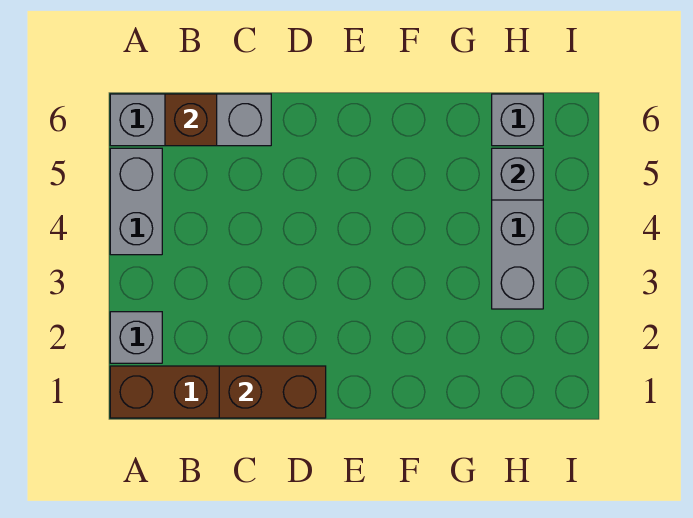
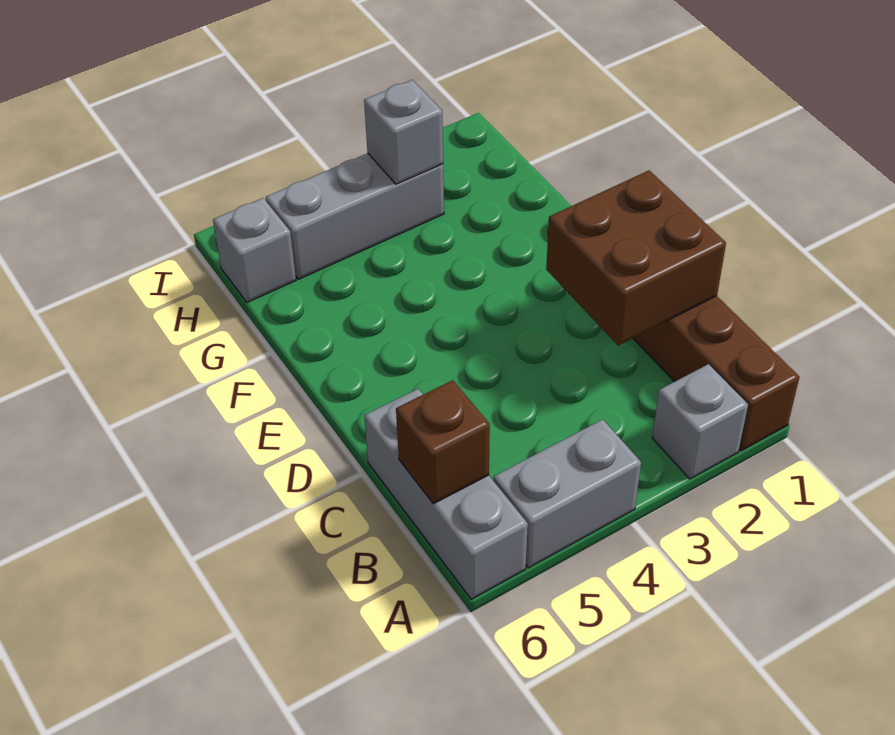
brown brick C1:D1 level 2 -> brown brick C1:D2 level 2
grey brick H5 level 2 -> grey brick H3 level 2

